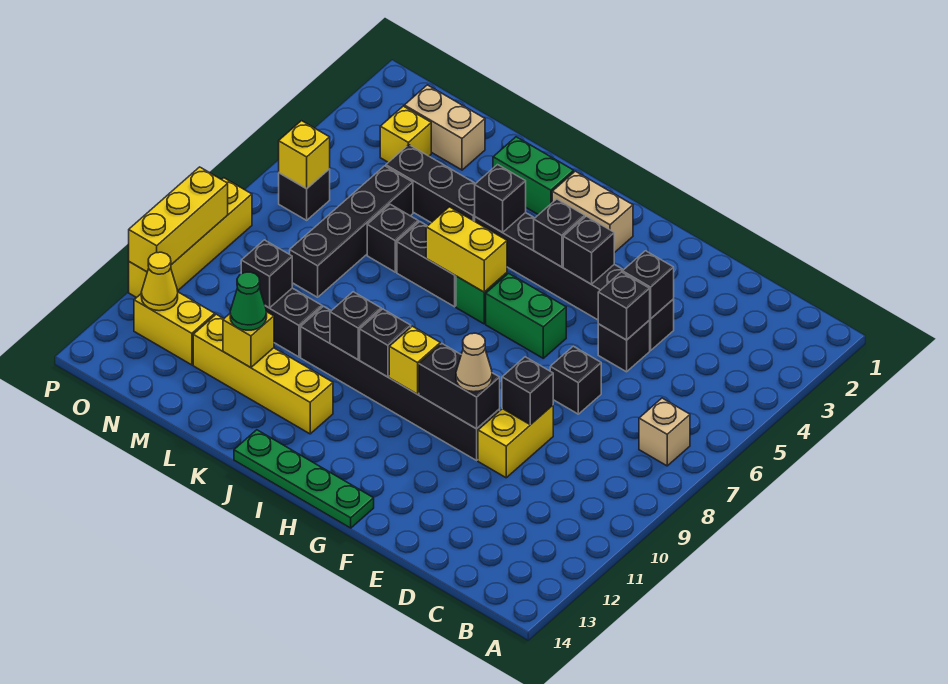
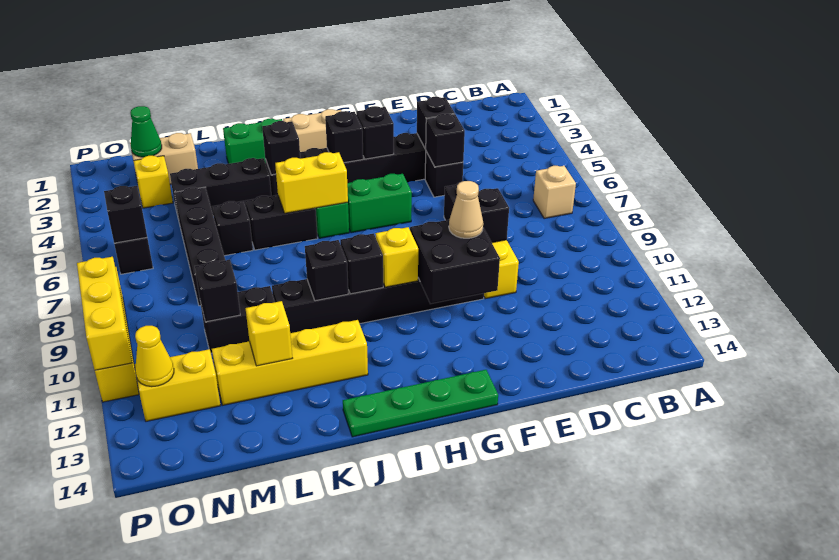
black brick F10:G10 level 2 -> black brick F10:G11 level 2
green cone L12 level 3 -> green cone N2 level 2
yellow brick O6 level 2 -> black brick O6 level 2

